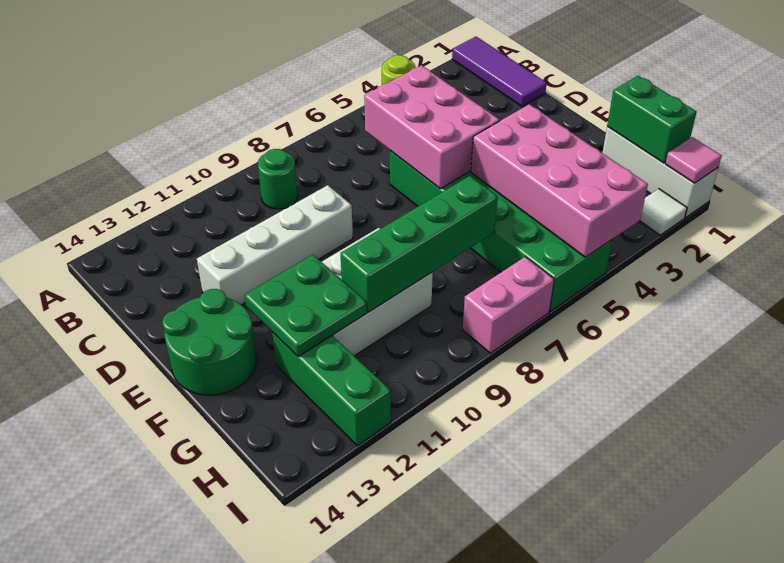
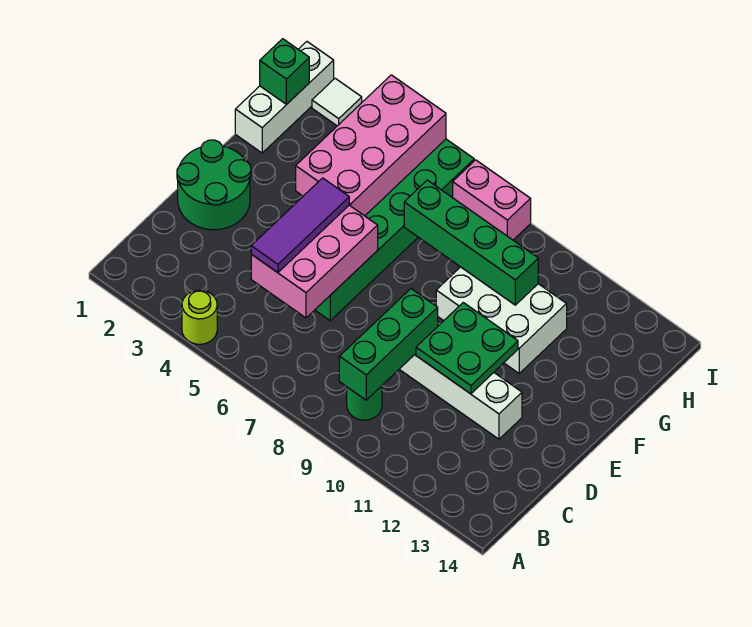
purple tile A1:C1 level 1 -> purple tile C5:E5 level 3
green round brick E13:F14 level 1 -> green round brick D1:E2 level 1
green plate F11:G12 level 2 -> green plate D10:E11 level 2
green brick G1:H1 level 2 -> green brick H1 level 2
green brick G12:I12 level 1 -> green brick B9:D9 level 2
pink tile I1 level 2 -> none

